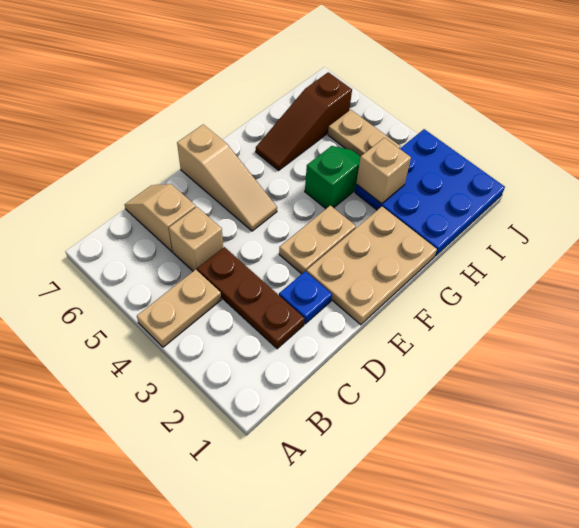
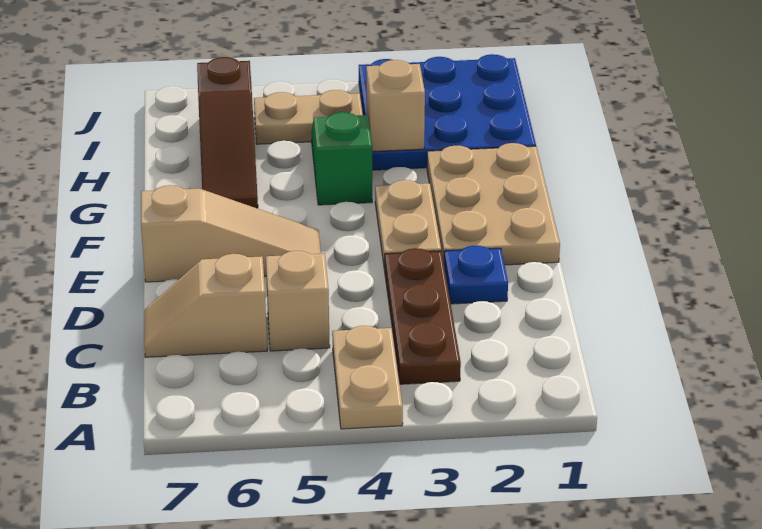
brown plate C2:C4 level 1 -> brown plate B3:D3 level 1

